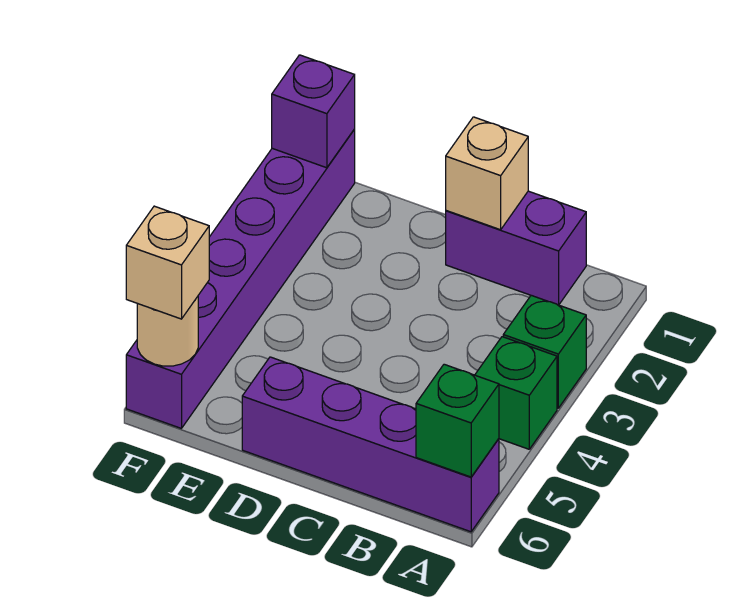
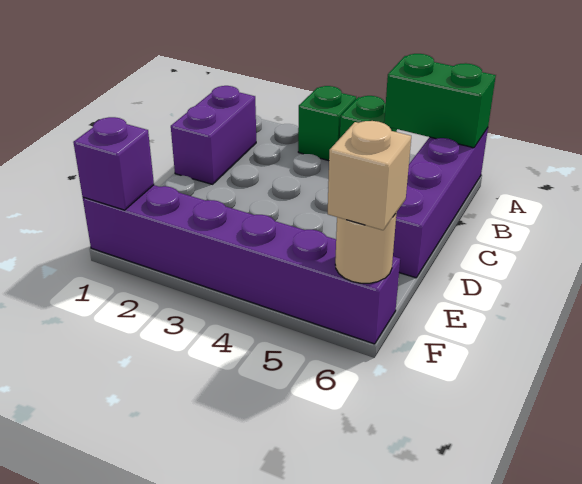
green brick A6 level 2 -> green brick A5:A6 level 2
tan brick C1 level 2 -> none

